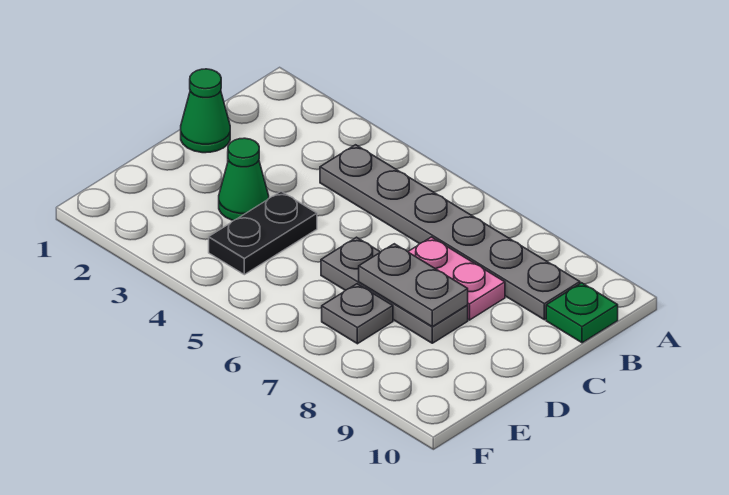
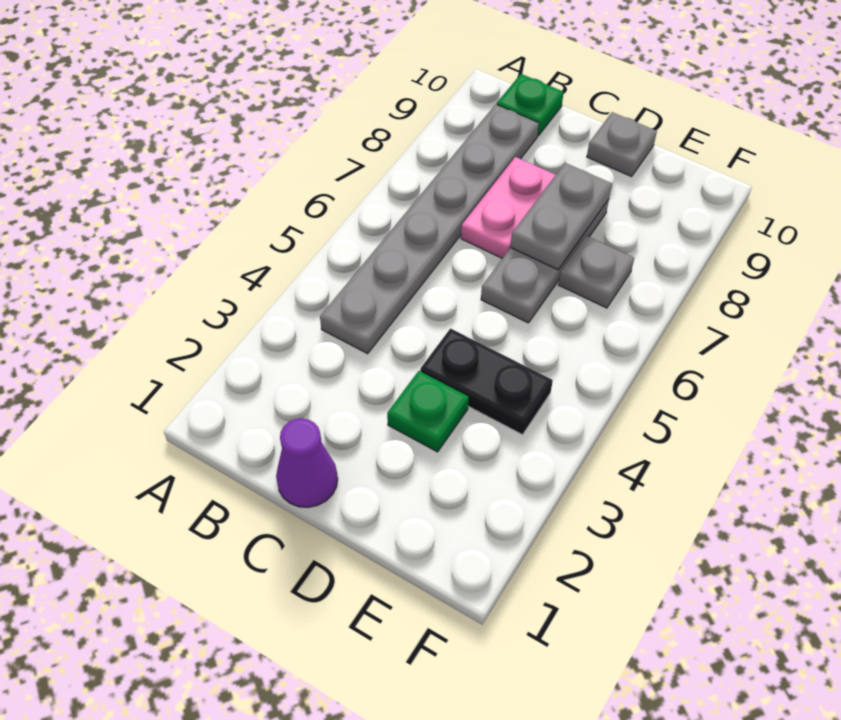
green cone C1 level 1 -> purple cone C1 level 1
green cone D3 level 1 -> green plate D3 level 1
none -> grey plate D10 level 1

